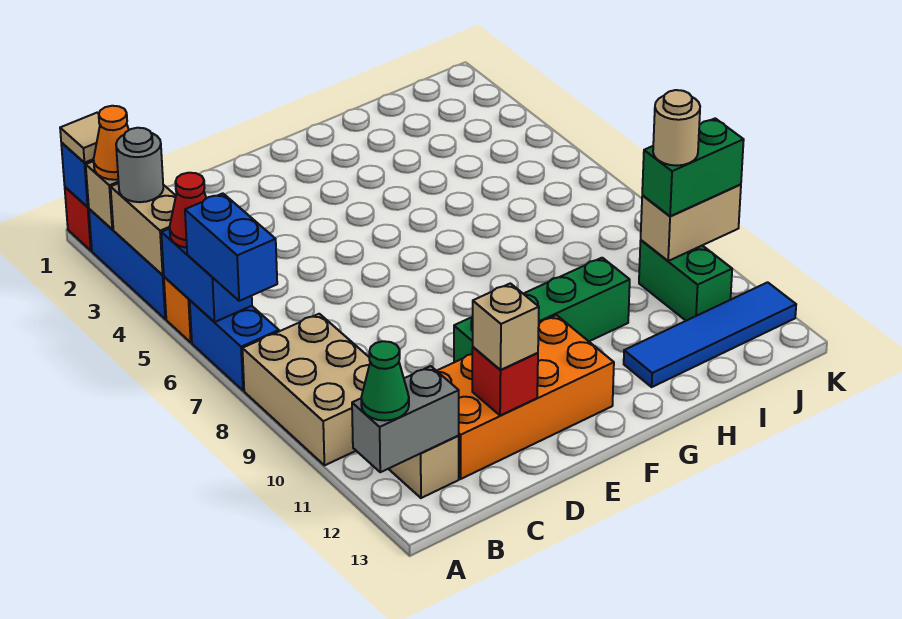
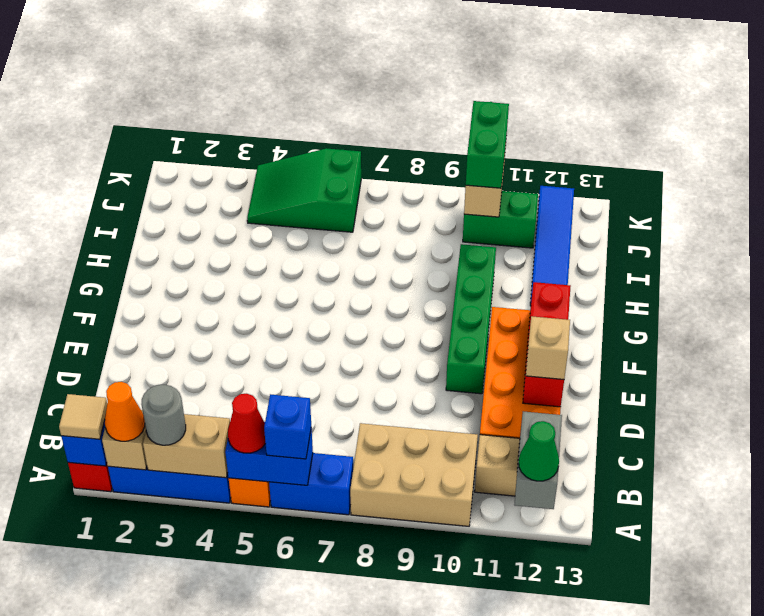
blue brick A6:A7 level 3 -> blue brick A6 level 3
red brick D12 level 2 -> red brick D12:F12 level 2
none -> green slope J4:K6 level 1 top 6
tan round brick J10 level 4 -> none

